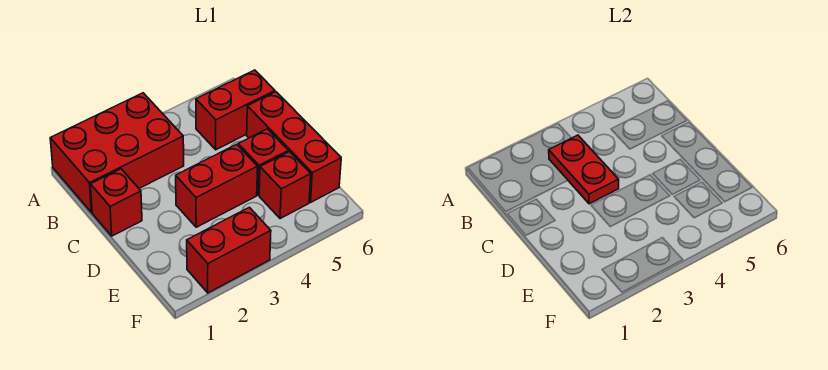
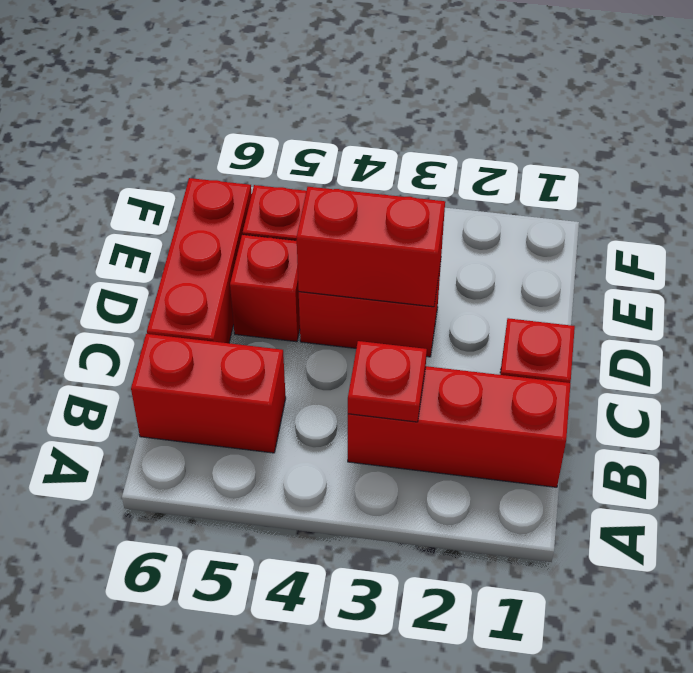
red brick A1:B3 level 1 -> red brick B1:B3 level 1
red plate B3:C3 level 2 -> red plate B3 level 2
red brick F2:F3 level 1 -> red brick D3:D4 level 2

